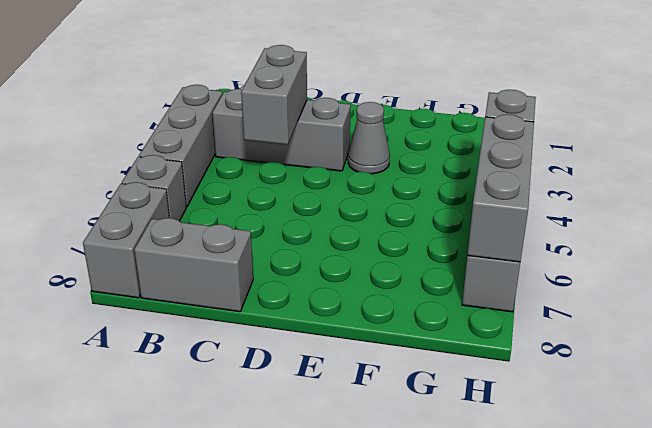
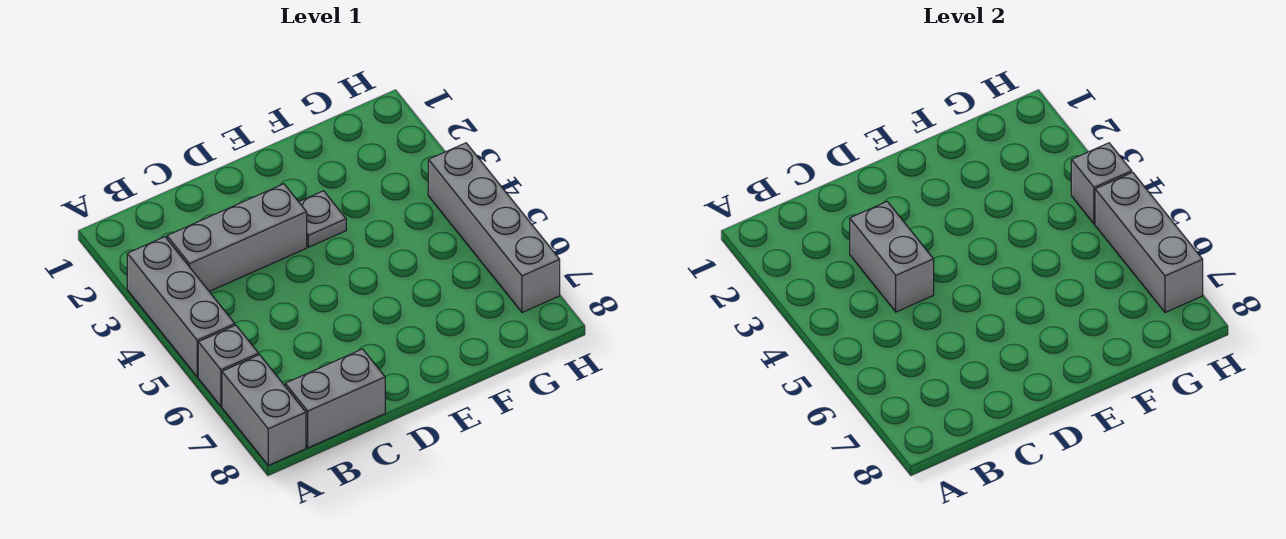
grey cone E3 level 1 -> grey plate E3 level 1

